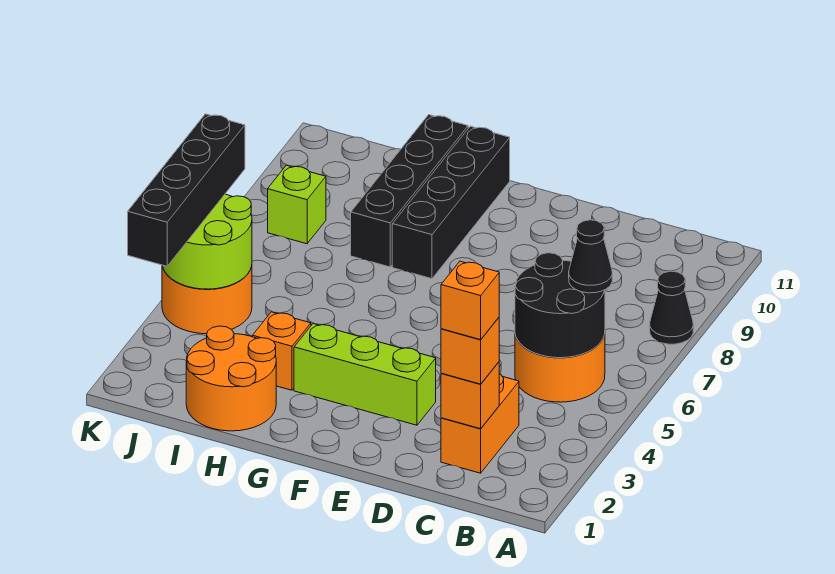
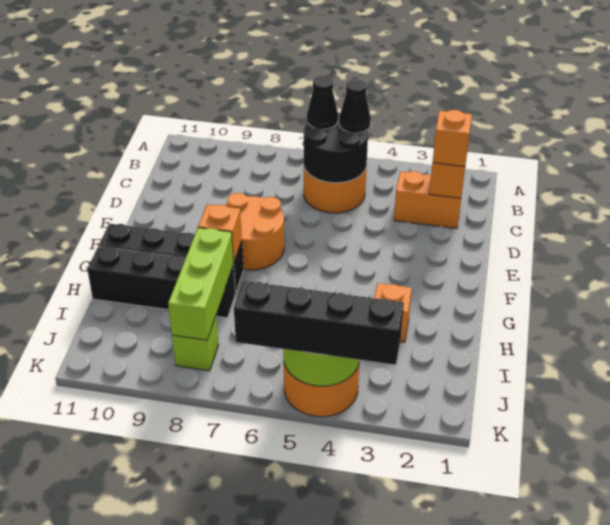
black cone A8 level 1 -> black cone B5 level 3
orange brick C2 level 4 -> orange brick G8 level 2
lime brick E3:G3 level 1 -> lime brick H8:J8 level 2
orange round brick H1:I2 level 1 -> orange round brick E7:F8 level 1

